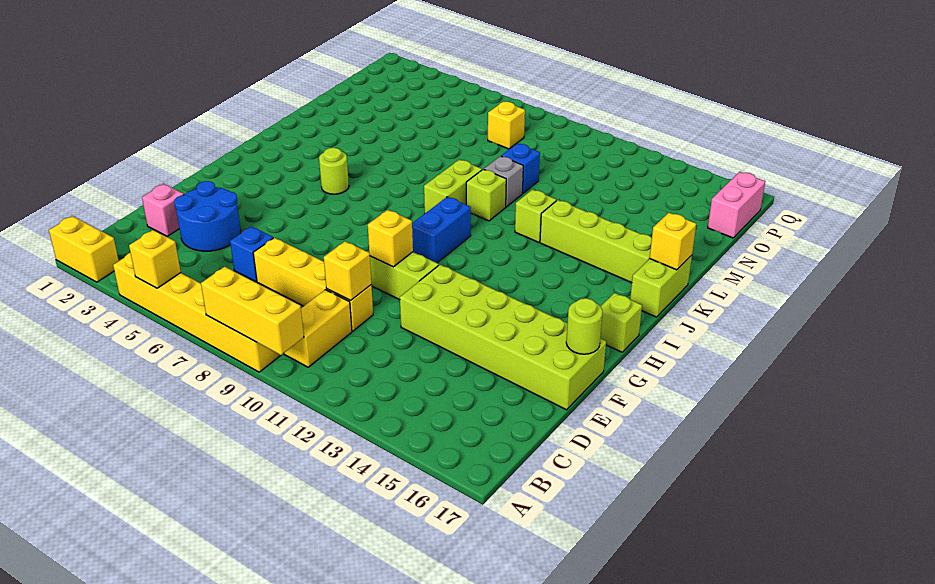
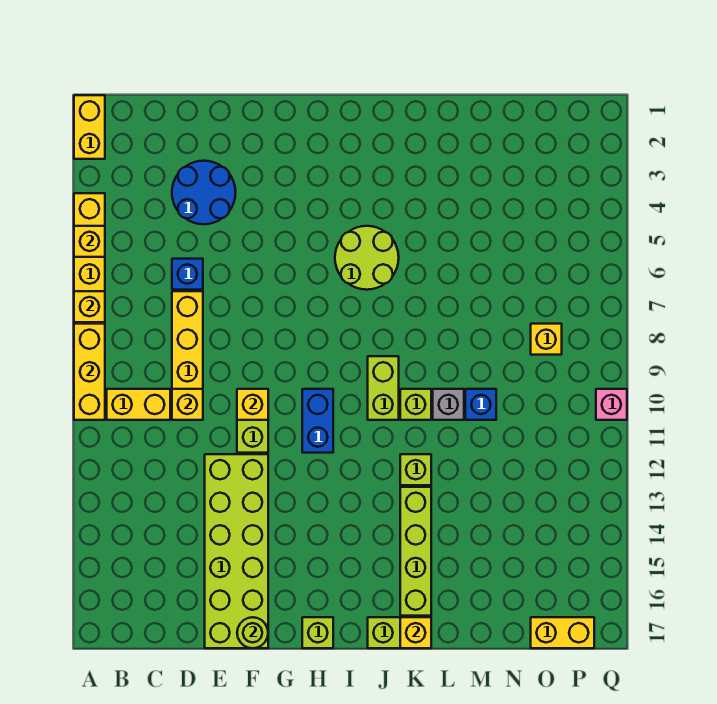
none -> yellow brick A7 level 2
pink brick D2 level 1 -> pink brick Q10 level 1
blue brick H10:I10 level 1 -> blue brick H10:H11 level 1
lime round brick I5 level 1 -> lime round brick I5:J6 level 1
lime brick J9:K9 level 1 -> lime brick J9:J10 level 1
pink brick O17:P17 level 1 -> yellow brick O17:P17 level 1

